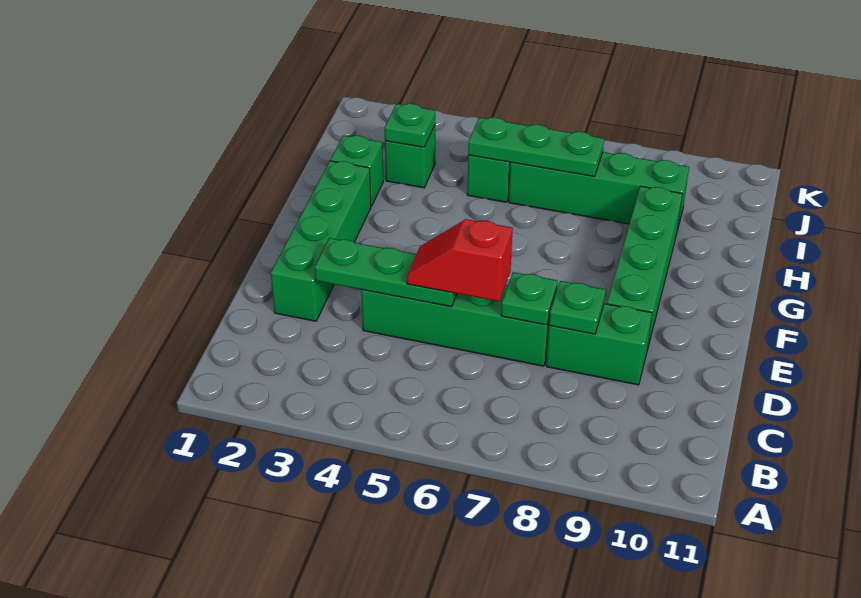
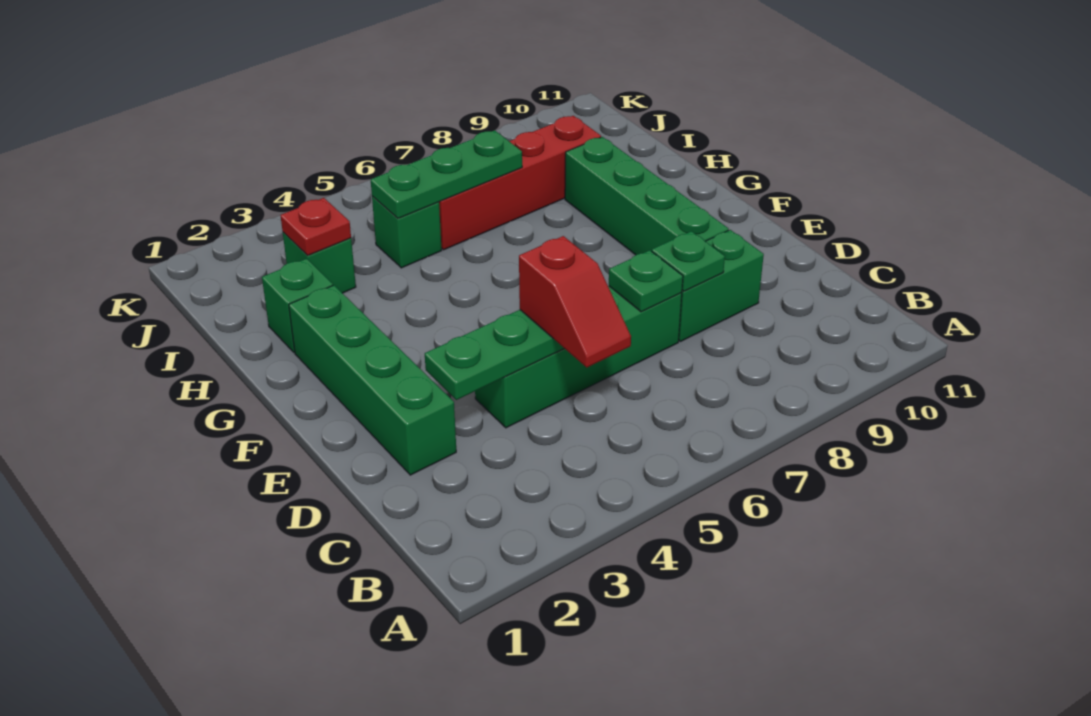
red slope D5:D6 level 3 top 6 -> red slope C5:D5 level 3 top D
green plate I3 level 2 -> red plate I3 level 2
green brick I6:I9 level 1 -> red brick I6:I9 level 1

